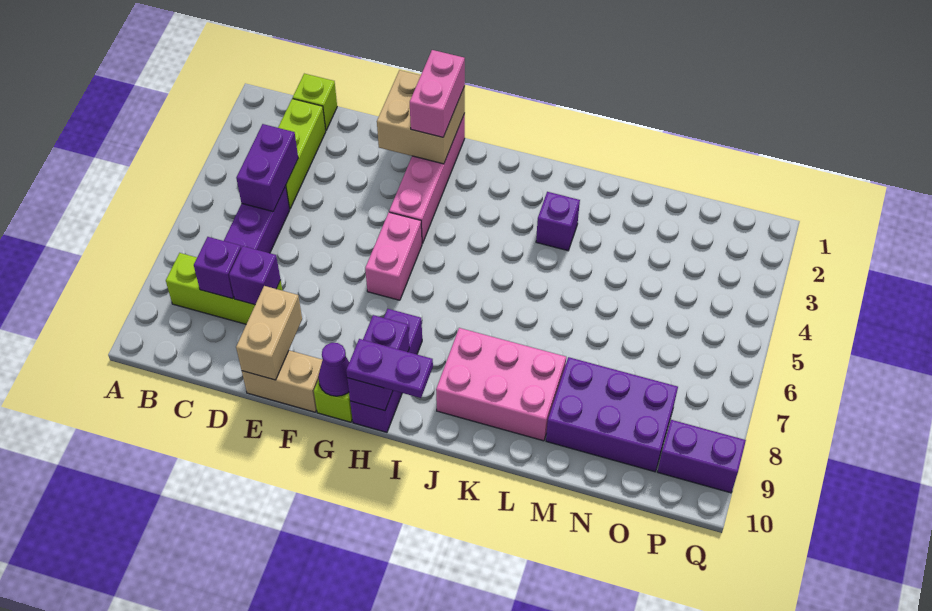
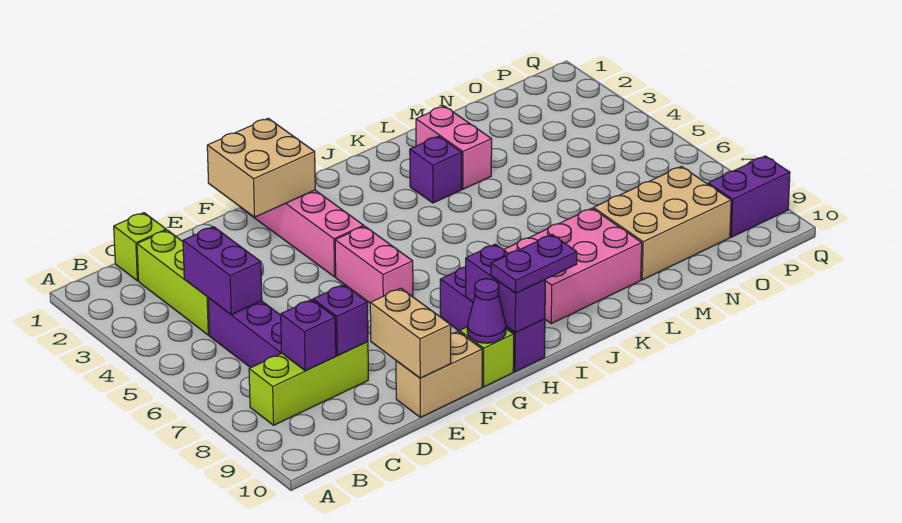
pink brick G1:G2 level 3 -> pink brick L2:L3 level 1
purple brick M8:O9 level 1 -> tan brick M8:O9 level 1

